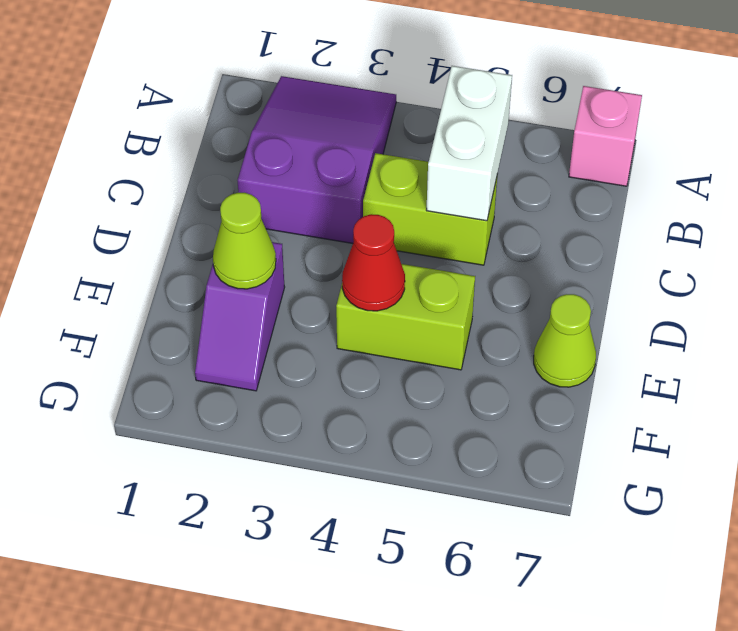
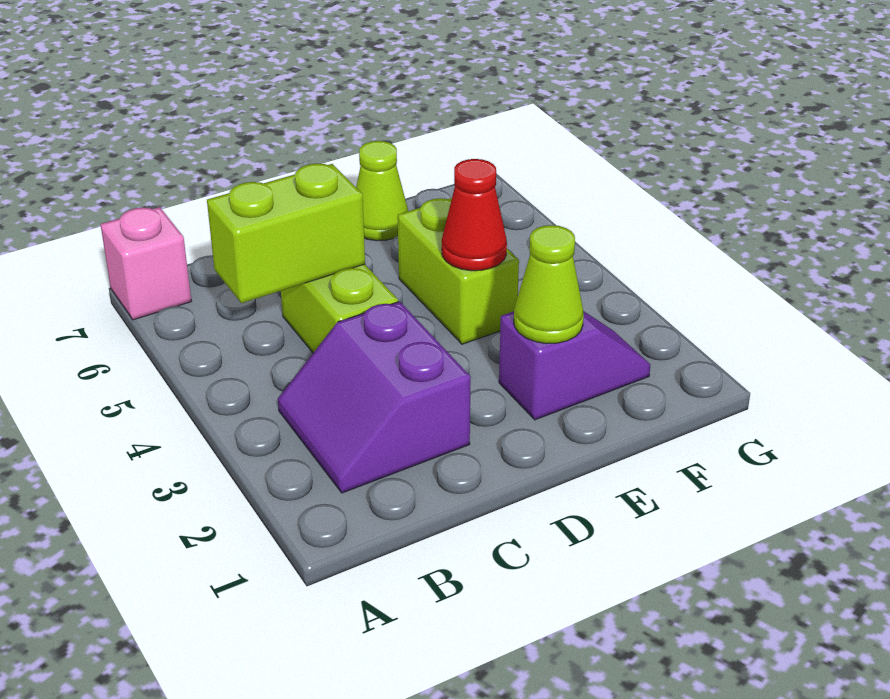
purple slope A2:C3 level 1 top C -> purple slope B2:C3 level 1 top C
white brick B5:C5 level 2 -> lime brick B5:C5 level 2

